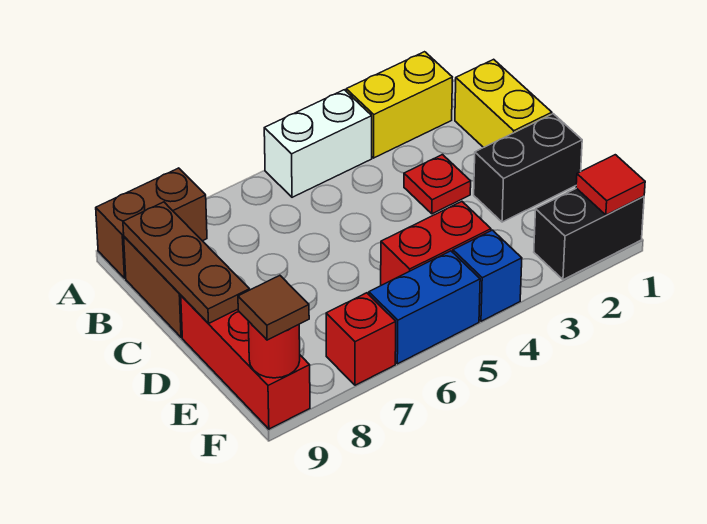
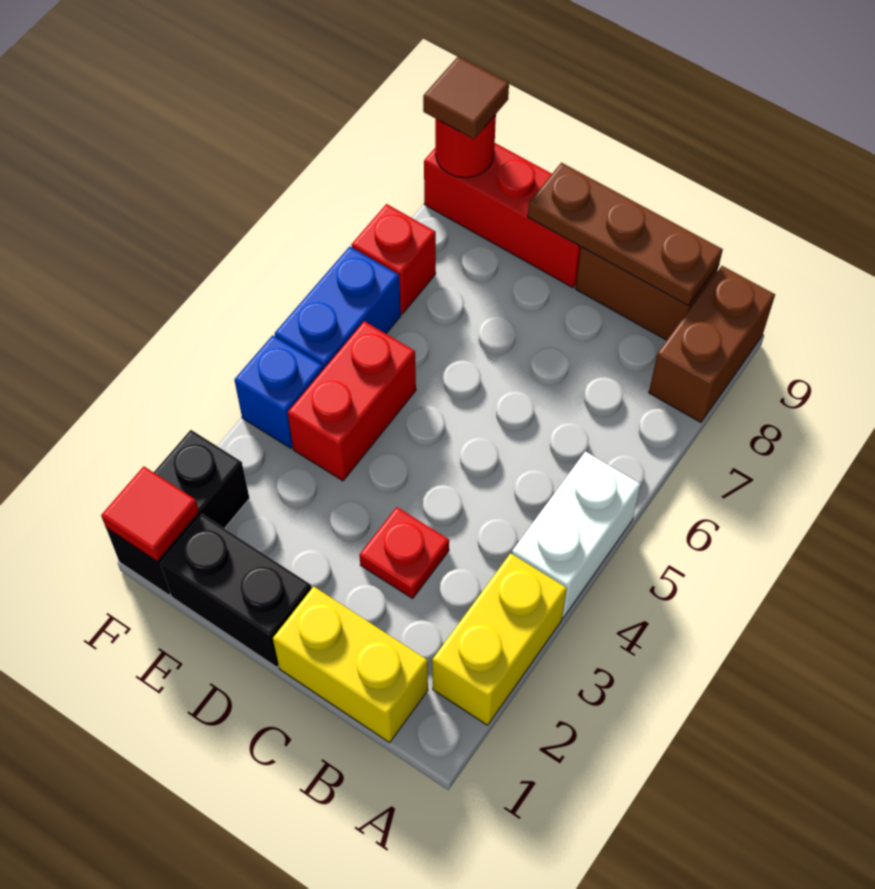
black brick D1:D2 level 1 -> black brick D1:E1 level 1

